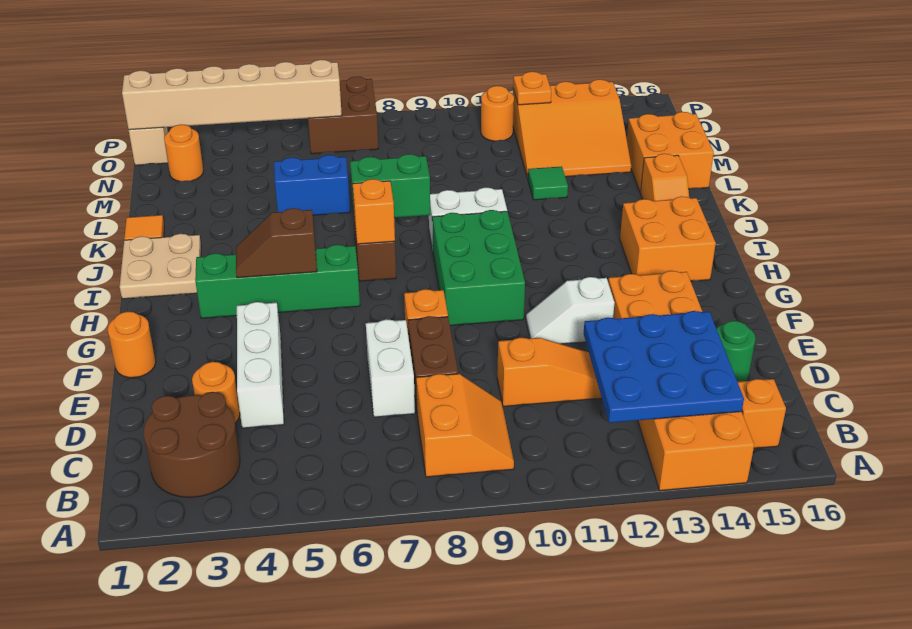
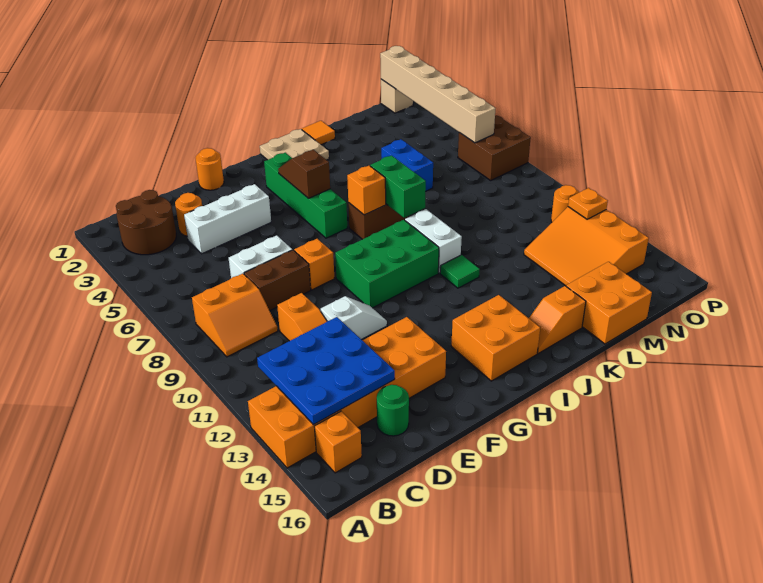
white slope F11:F12 level 1 top 12 -> white slope E11:F11 level 1 top E
green tile L12 level 1 -> green tile J11 level 1
orange round brick N2 level 1 -> none

